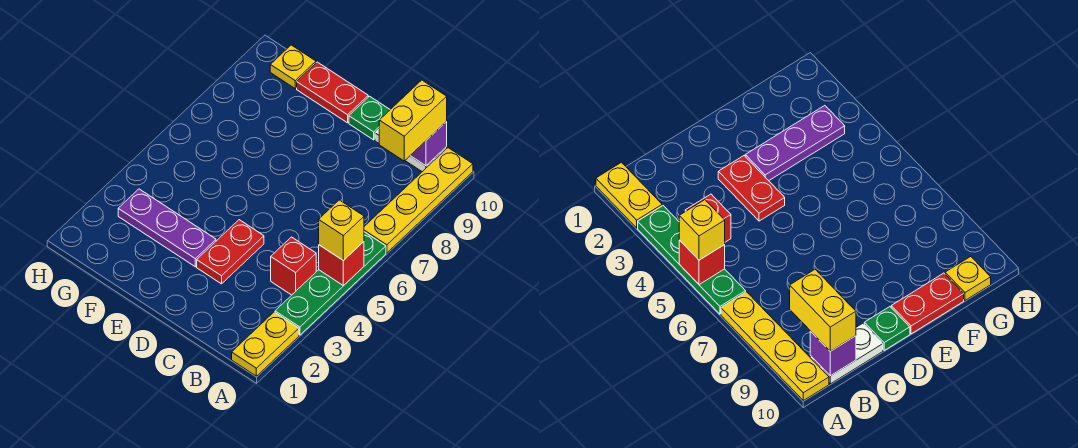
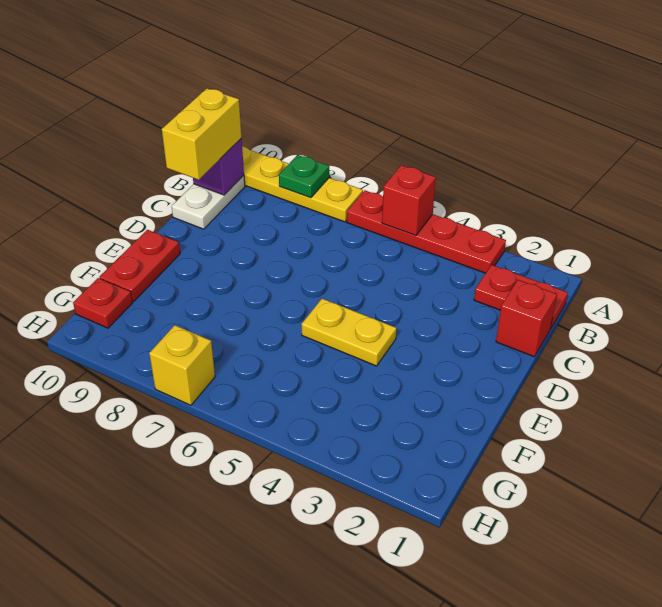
yellow plate A1:A2 level 1 -> yellow plate E4:E5 level 1
green plate A3:A6 level 1 -> red plate A3:A6 level 1
yellow brick A5 level 3 -> yellow brick H7 level 1
red brick B4 level 1 -> red brick C1 level 1
yellow brick B9:B10 level 3 -> yellow brick B10:C10 level 3
red plate D3:D4 level 1 -> red plate B1:B2 level 1
green plate D10 level 1 -> green plate A8 level 2
purple plate E3:G3 level 1 -> none
yellow plate G10 level 1 -> red plate G10 level 1

